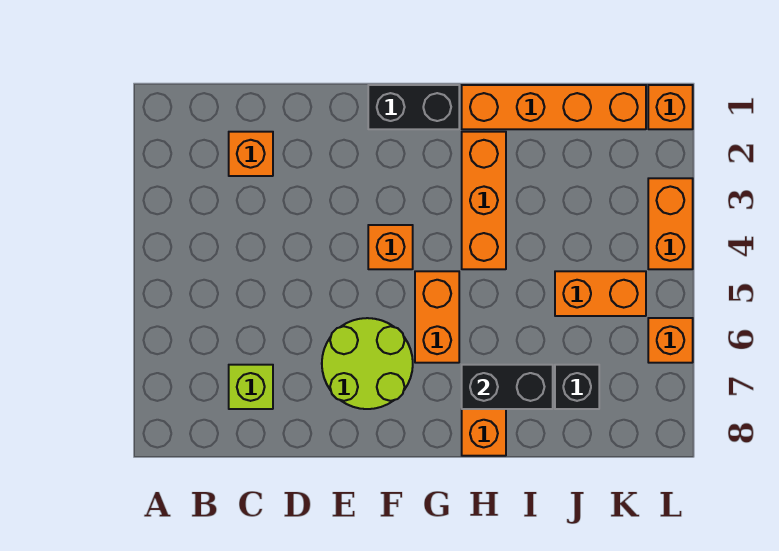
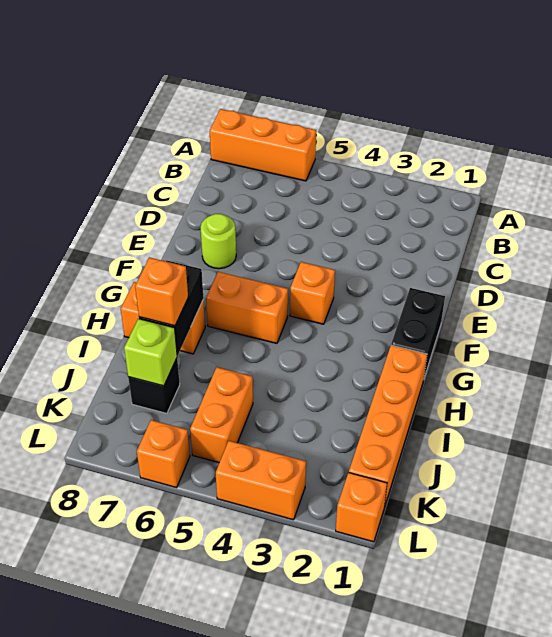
orange brick C2 level 1 -> orange brick I7 level 3
lime brick C7 level 1 -> lime brick J7 level 2
lime round brick E6:F7 level 1 -> lime round brick E7 level 1
orange brick H2:H4 level 1 -> orange brick A6:A8 level 1

